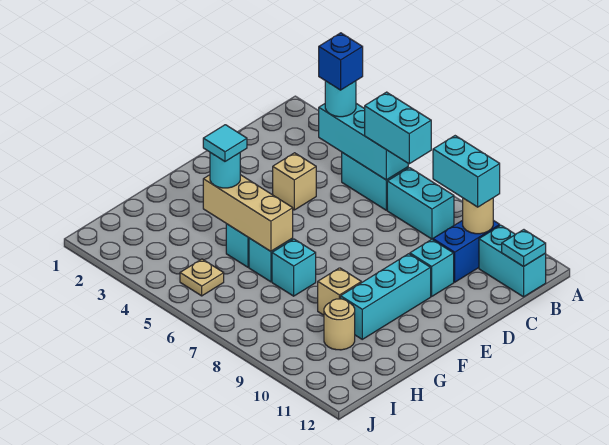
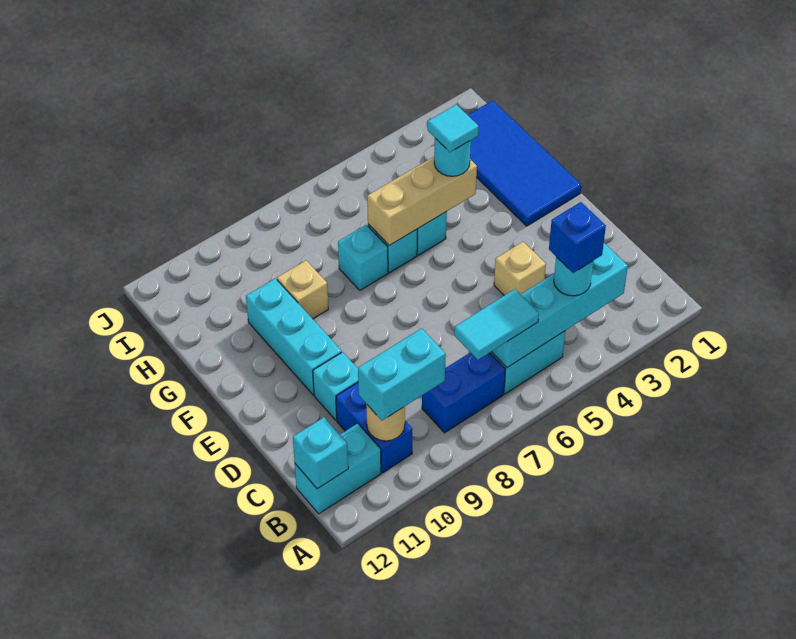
cyan brick B4:B6 level 2 -> cyan brick B3:B6 level 2
cyan brick B6:B7 level 3 -> cyan tile B6:B7 level 3
cyan brick B7:B8 level 1 -> blue brick B7:B8 level 1
cyan plate B12 level 2 -> cyan brick B12 level 2
none -> blue tile F1:I2 level 1
tan round brick H10 level 1 -> none
tan plate I5 level 1 -> none

